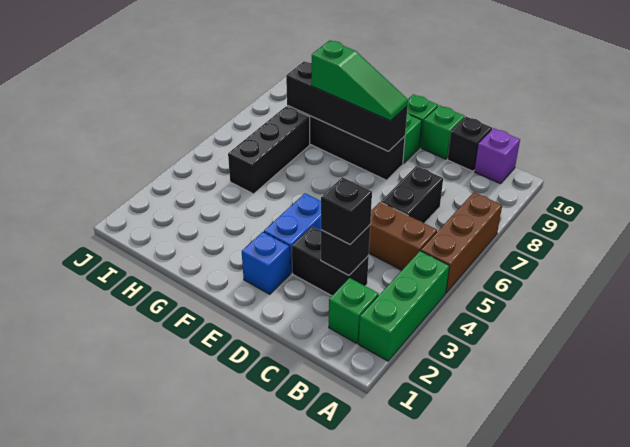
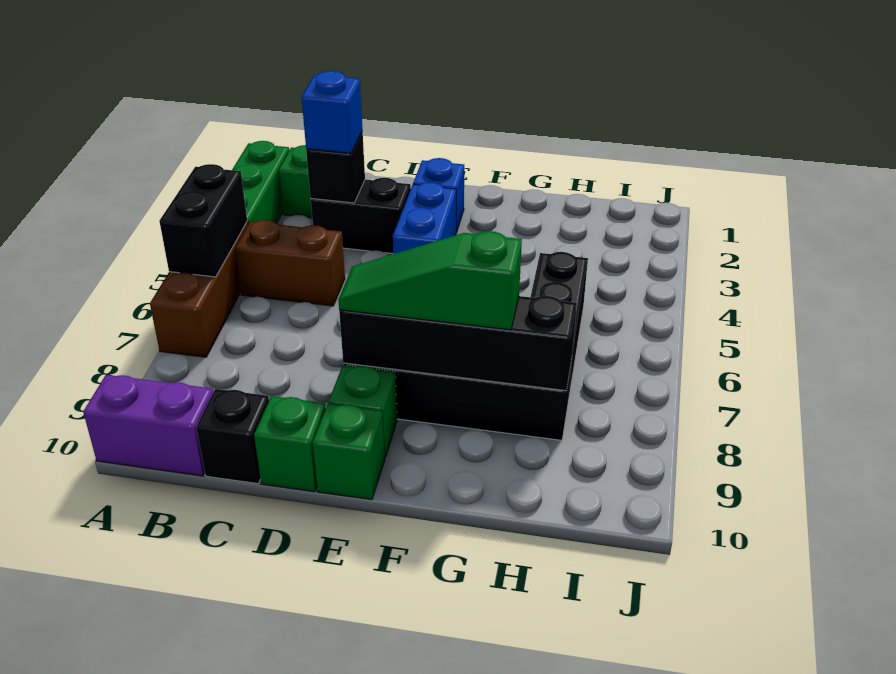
purple brick B10 level 1 -> purple brick A10:B10 level 1
black brick C3 level 3 -> blue brick C3 level 3
black brick C6:C7 level 1 -> black brick A5:A6 level 2

